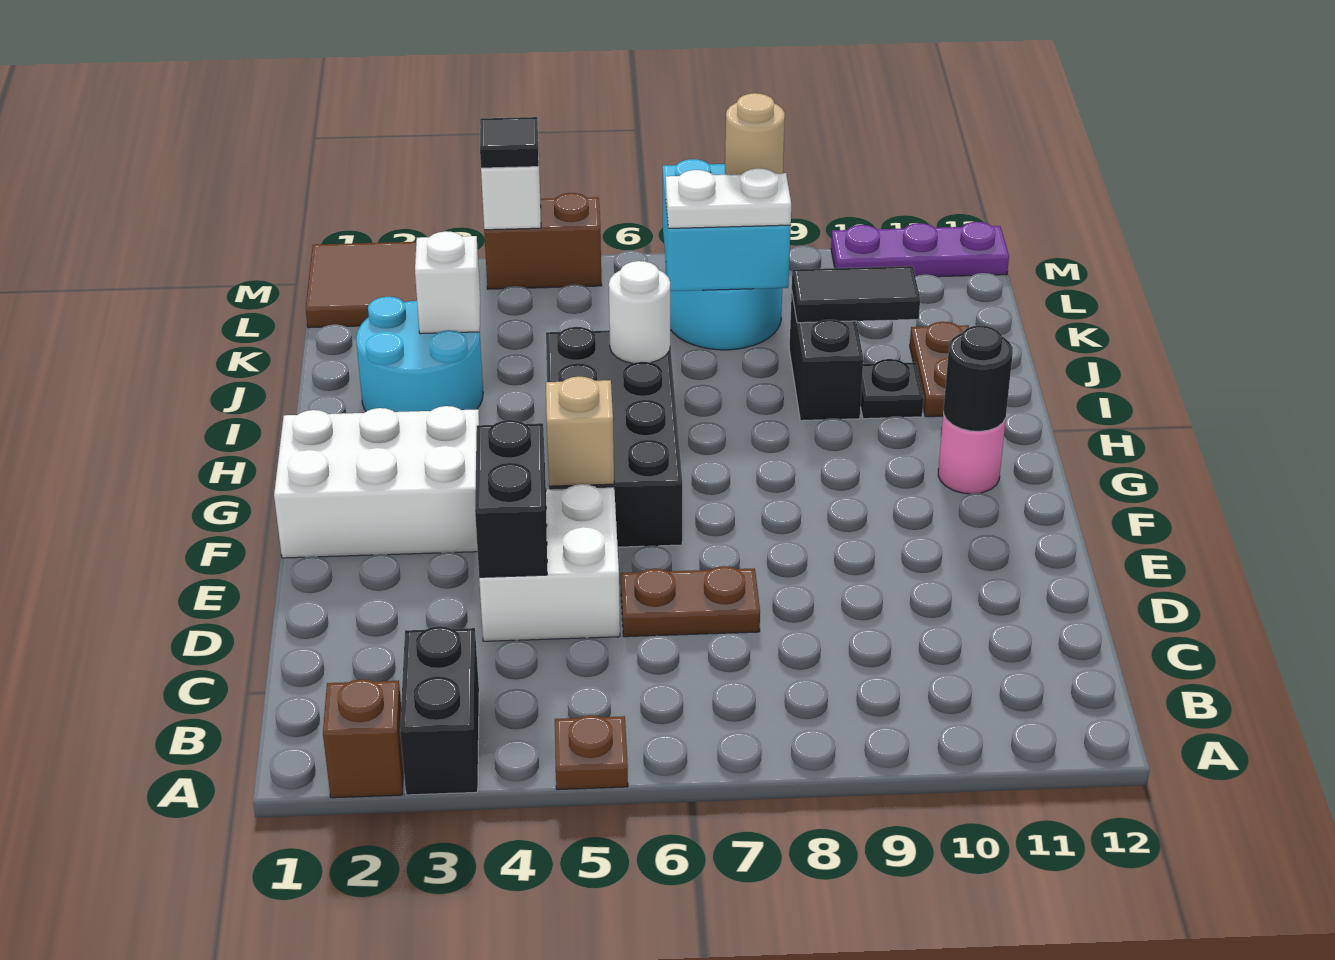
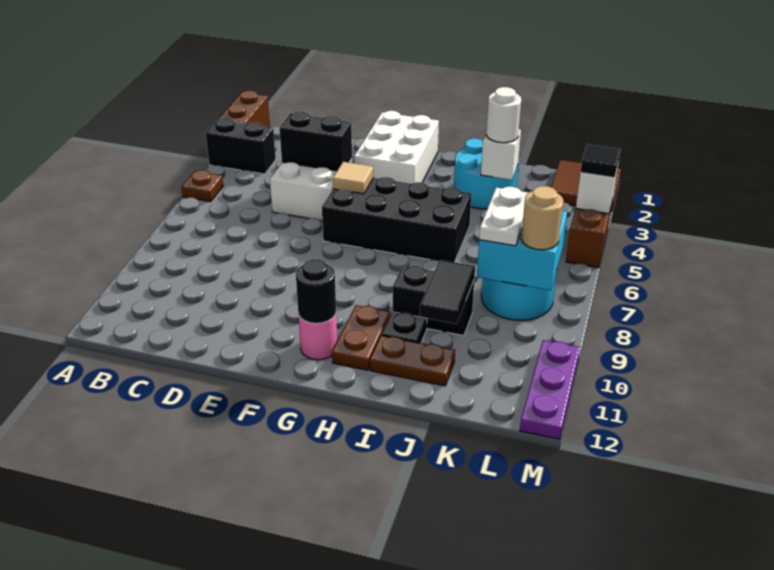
brown brick A2 level 1 -> brown brick A1:A2 level 1
brown plate D6:D7 level 1 -> brown plate H10:H11 level 1
tan brick F5 level 2 -> tan tile F5 level 2
white round brick I6 level 2 -> white round brick J3 level 3

